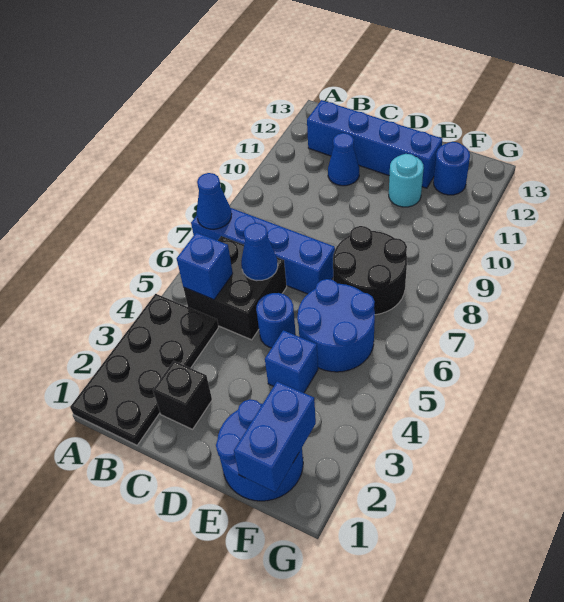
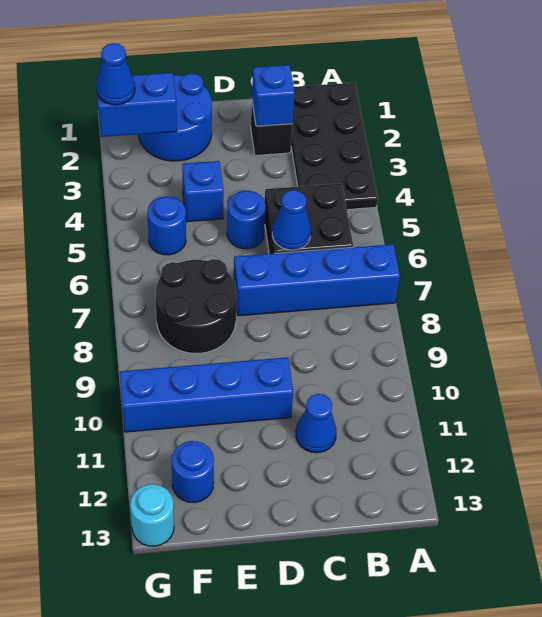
blue cone A7 level 2 -> blue cone G2 level 3
blue brick B5 level 2 -> blue brick C2 level 2
blue brick B12:E12 level 1 -> blue brick D10:G10 level 1
blue round brick E5:F6 level 1 -> blue round brick F5 level 1
cyan round brick E11 level 1 -> cyan round brick G13 level 1
blue brick F1:F2 level 2 -> blue brick F2:G2 level 2

